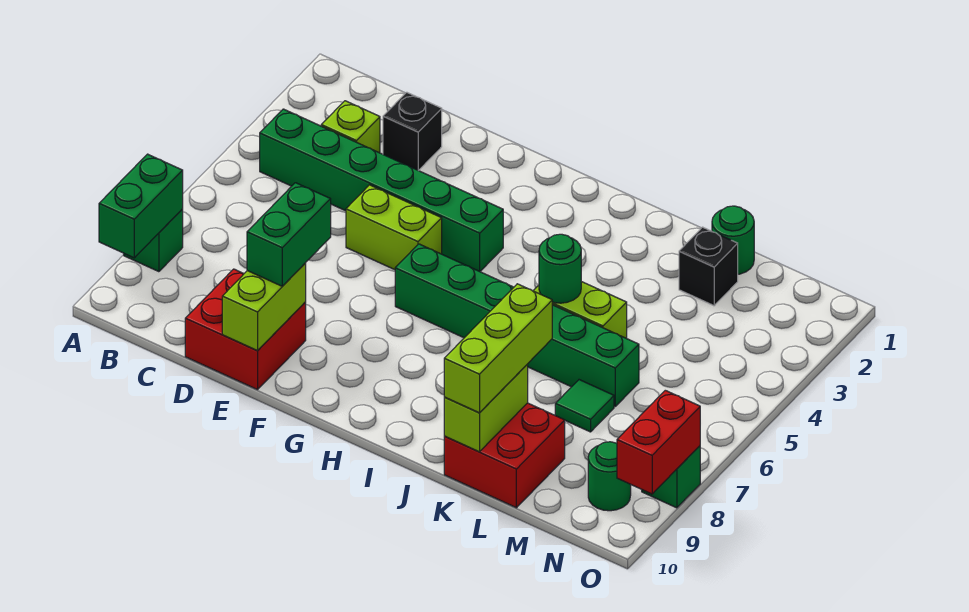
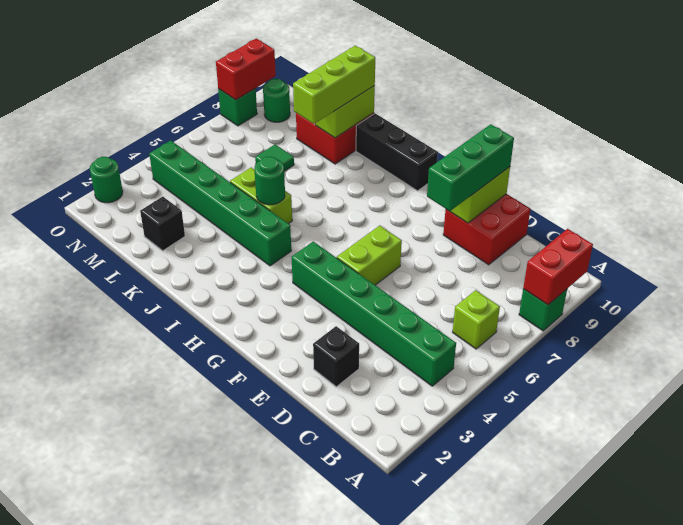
green brick A8:A9 level 2 -> red brick A8:A9 level 2
lime brick C3 level 1 -> lime brick B6 level 1
lime brick E5:F5 level 1 -> lime brick F5:F6 level 1
green brick E8:E9 level 3 -> green brick E8:E10 level 3
green brick G6:L6 level 1 -> green brick I4:N4 level 1
none -> black brick H10:J10 level 1
green round brick L1 level 1 -> green round brick O2 level 1

